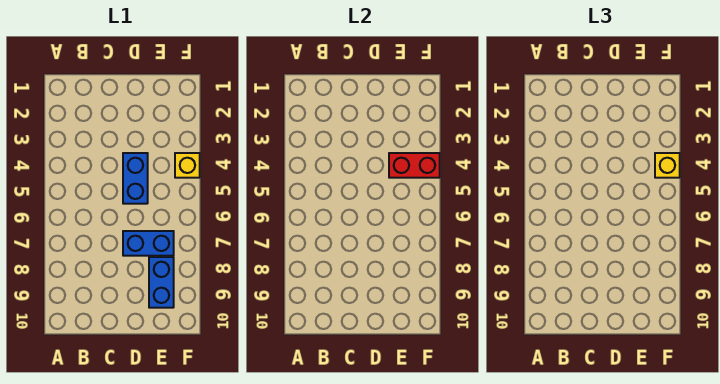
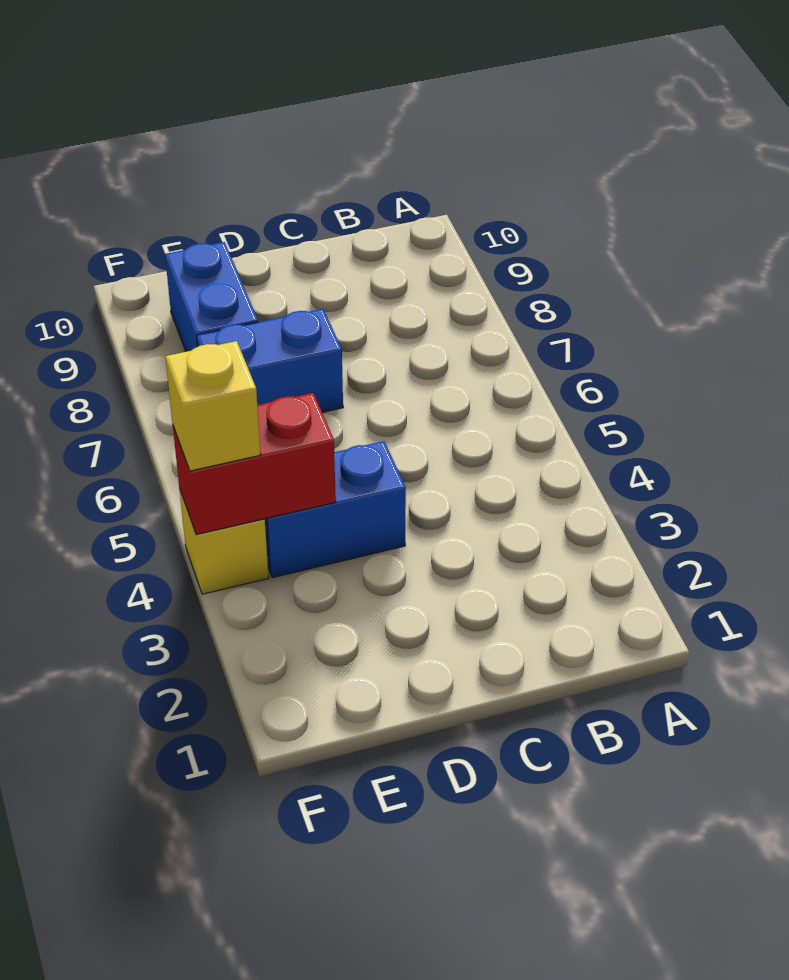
blue brick D4:D5 level 1 -> blue brick D4:E4 level 1

